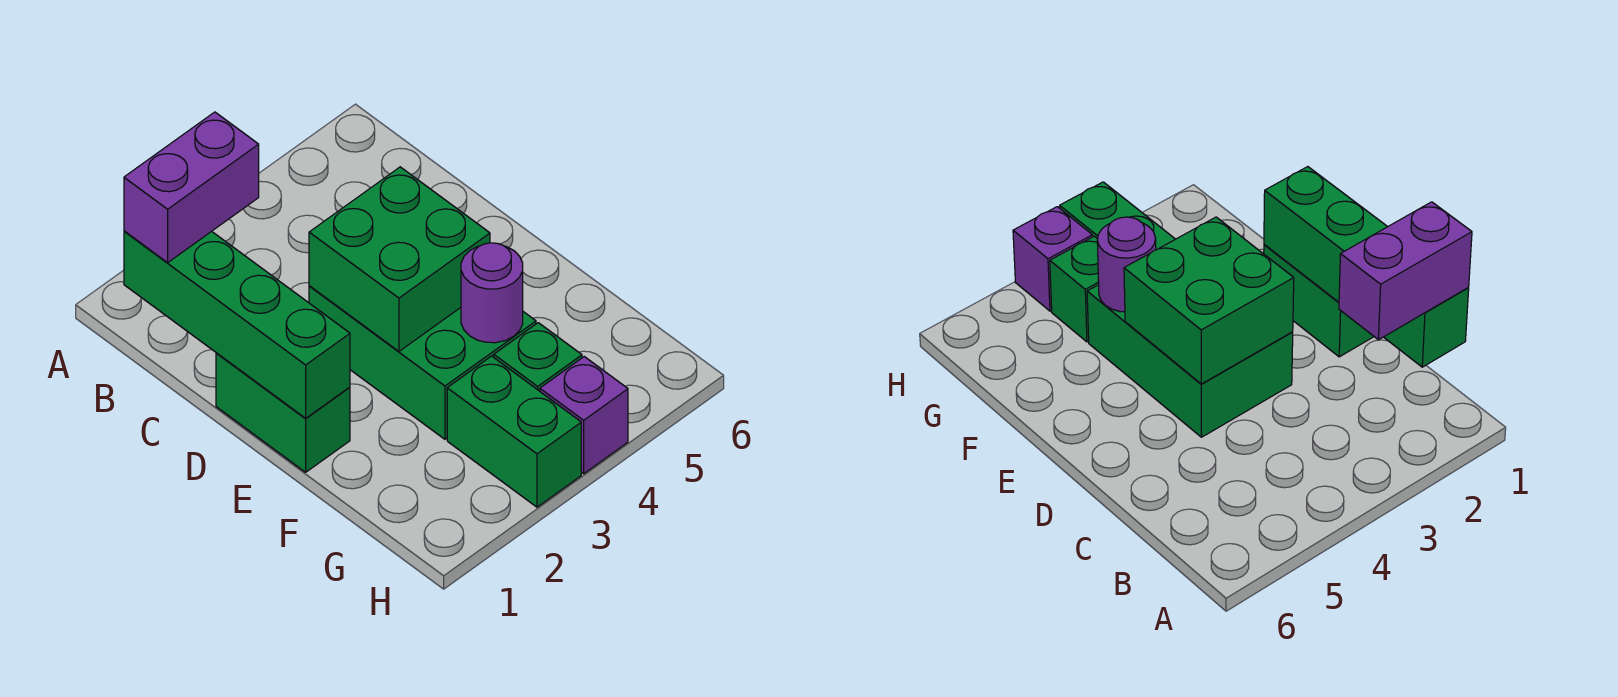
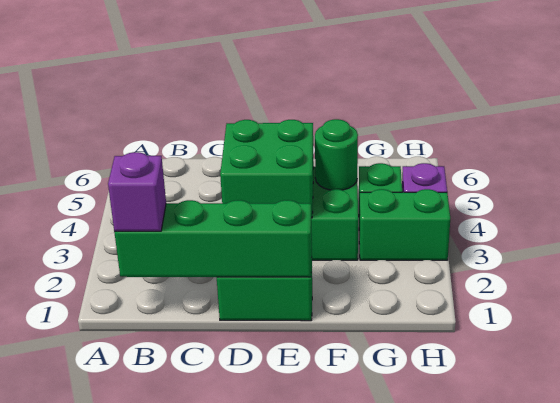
purple brick B1:B2 level 3 -> purple brick B1 level 3
purple round brick F4 level 2 -> green round brick F4 level 2

